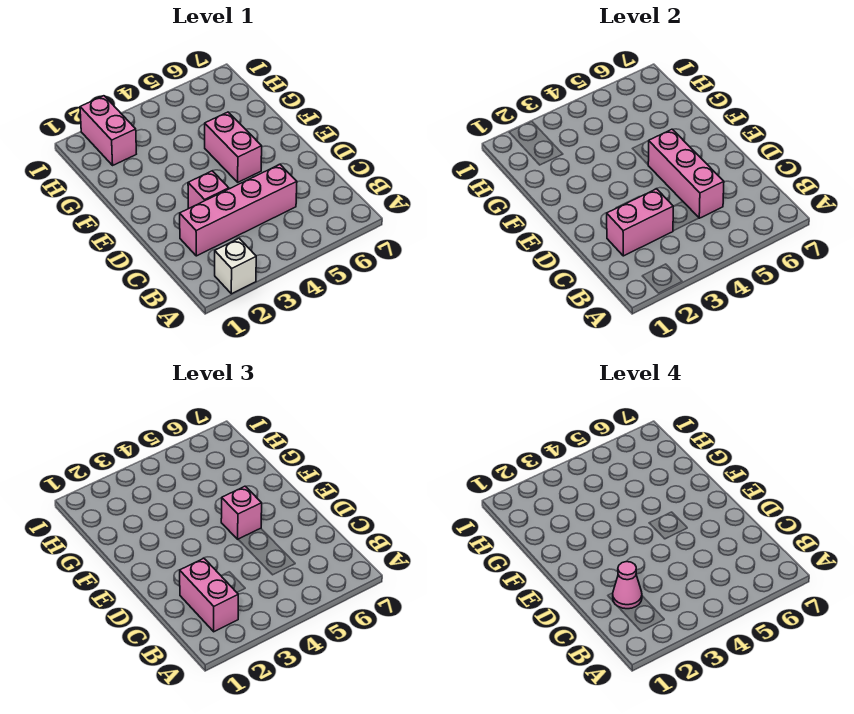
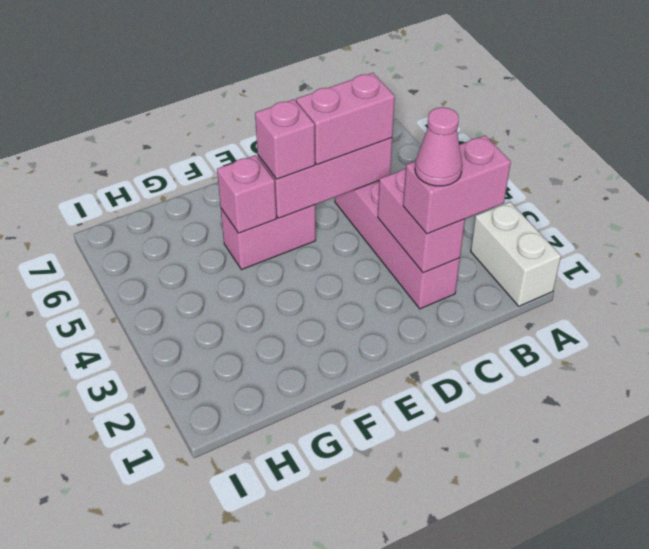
white brick A2 level 1 -> white brick A1:A2 level 1
pink brick D3 level 1 -> pink brick F5 level 2
pink brick H2:I2 level 1 -> pink brick C5:D5 level 3

